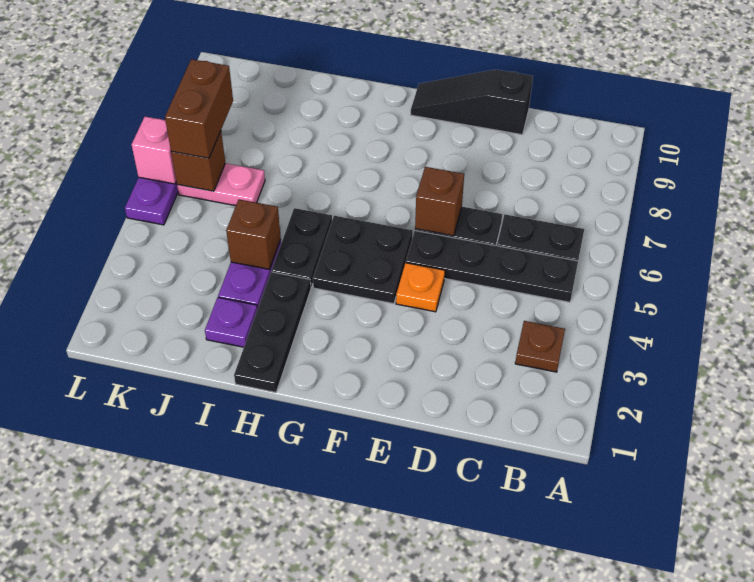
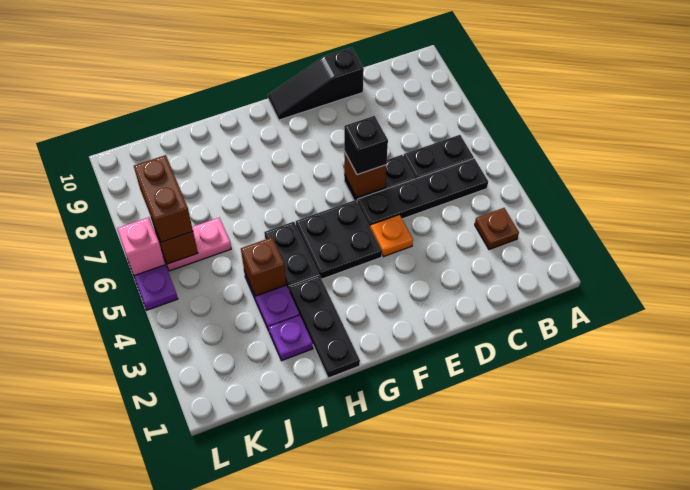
none -> black brick E6 level 3

